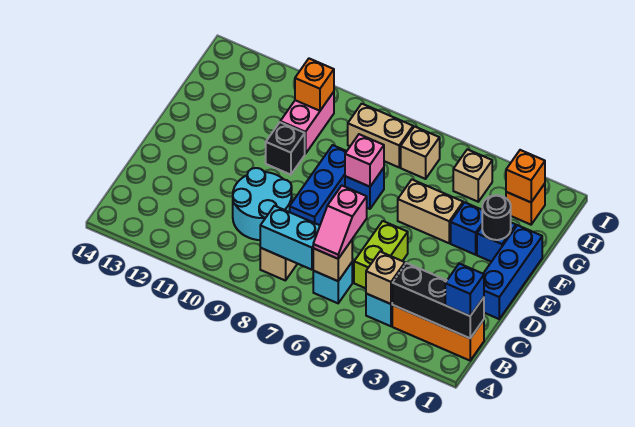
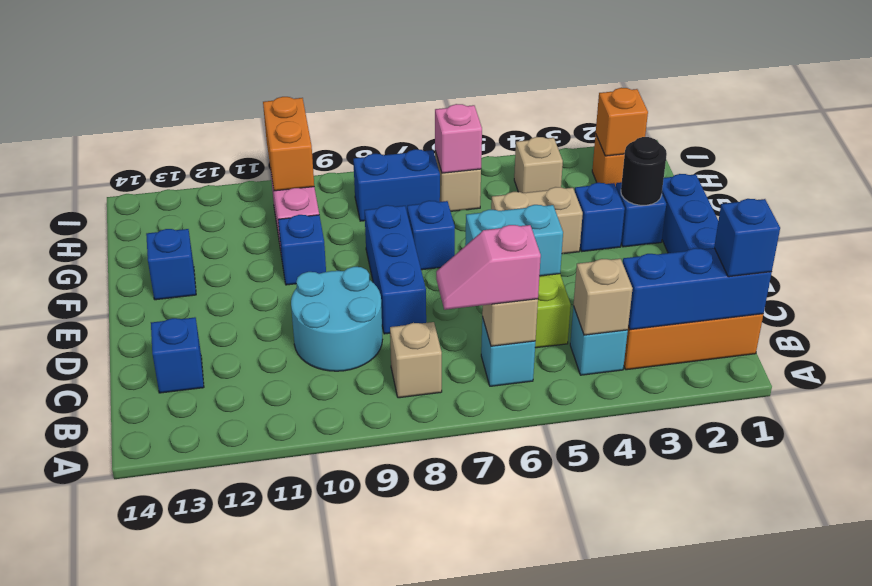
black brick B1:B3 level 2 -> blue brick B1:B3 level 2
pink slope B6:C6 level 3 top C -> pink slope B6:B7 level 3 top 6
cyan brick B7:B8 level 2 -> cyan brick D5:D6 level 2
none -> blue brick C13 level 1
pink brick F7 level 2 -> pink brick H6 level 2
black brick F10 level 1 -> blue brick F10 level 1
none -> blue brick F13 level 1
tan brick H7:H8 level 1 -> blue brick H7:H8 level 1
orange brick H10 level 2 -> orange brick H10:I10 level 2

